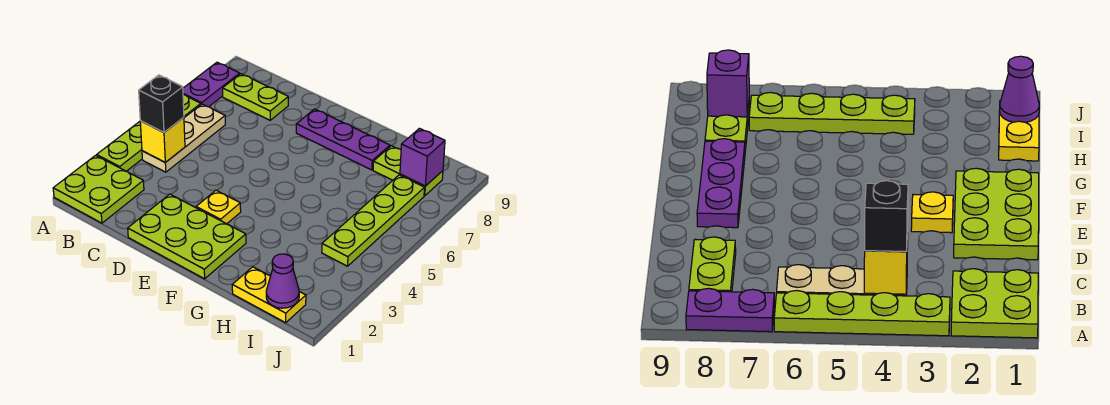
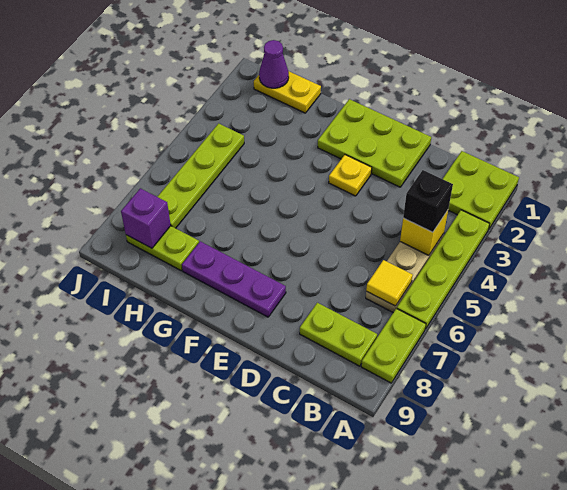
purple plate A7:A8 level 1 -> lime plate A7:A8 level 1
none -> yellow tile B6 level 2

